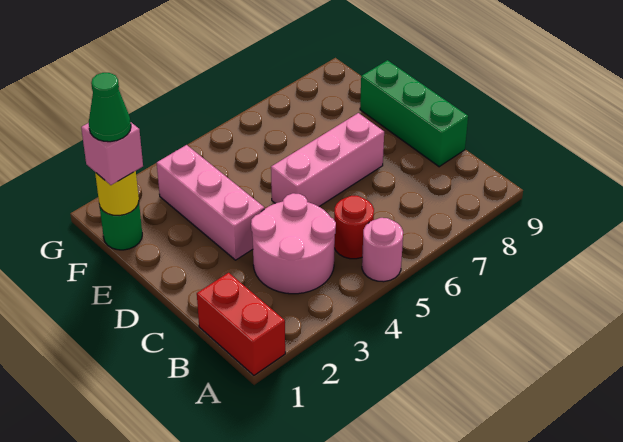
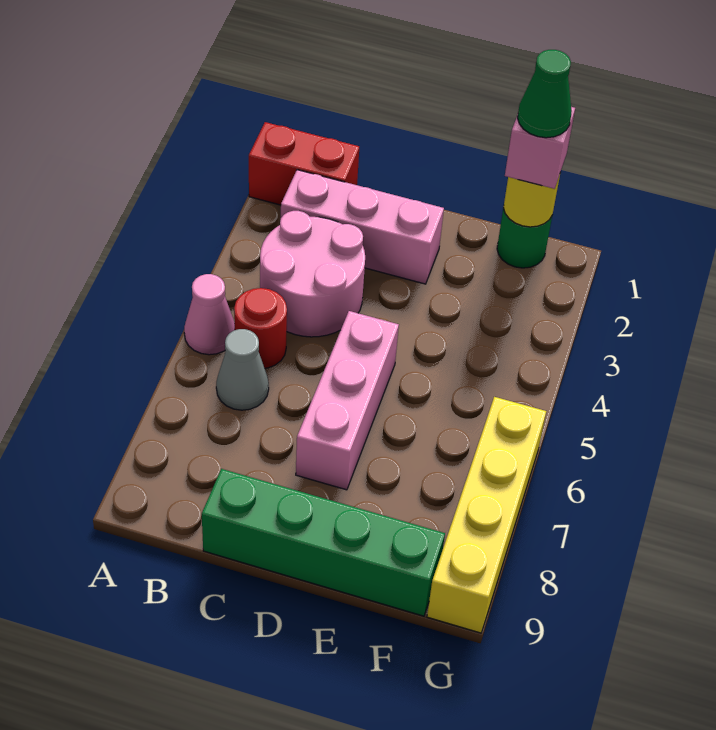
pink round brick A5 level 1 -> pink cone A5 level 1
none -> grey cone B6 level 1
green brick C9:E9 level 1 -> green brick C9:F9 level 1
pink brick D3:F3 level 1 -> pink brick B2:D2 level 1
none -> yellow brick G6:G9 level 1

